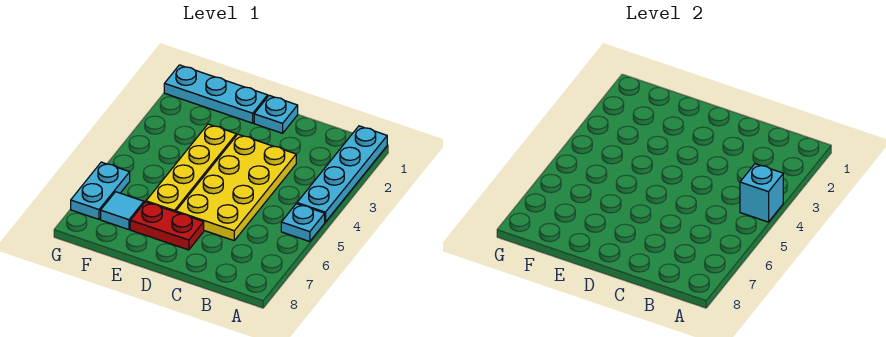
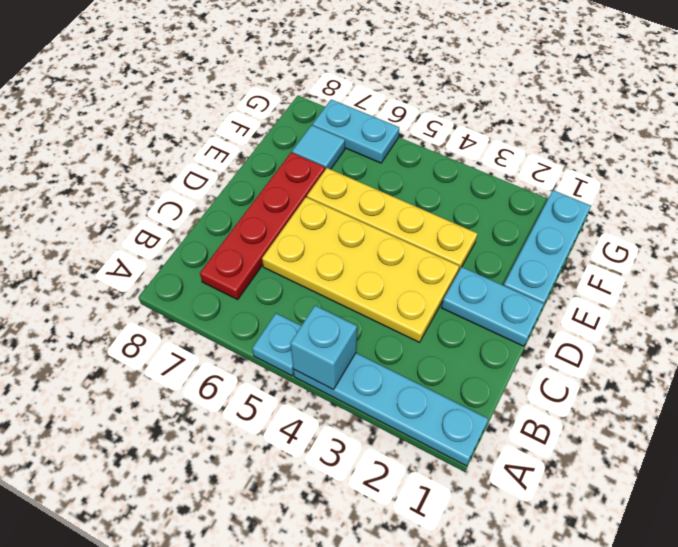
cyan plate D1 level 1 -> cyan plate D1:D2 level 1
red plate D7:E7 level 1 -> red plate B7:E7 level 1

